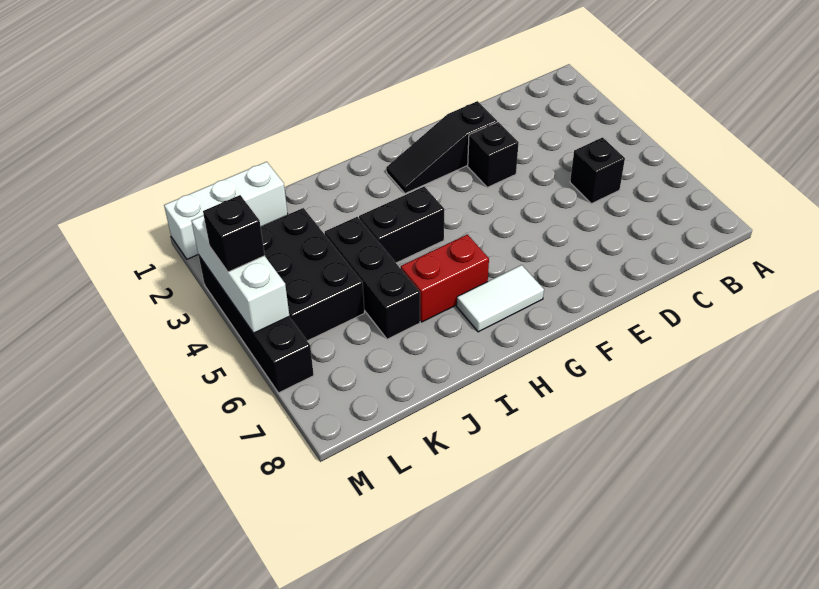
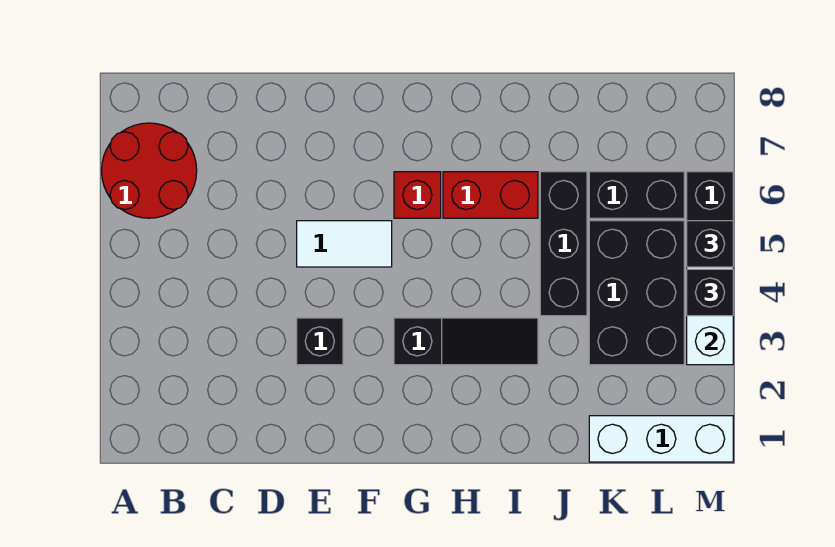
none -> red round brick A6:B7 level 1
black brick C5 level 1 -> black brick M5 level 3
black slope E2:G2 level 1 top E -> black slope G3:I3 level 1 top G
none -> red brick G6 level 1
white tile G7:H7 level 1 -> white tile E5:F5 level 1
black brick H4:I4 level 1 -> black brick K6:L6 level 1

